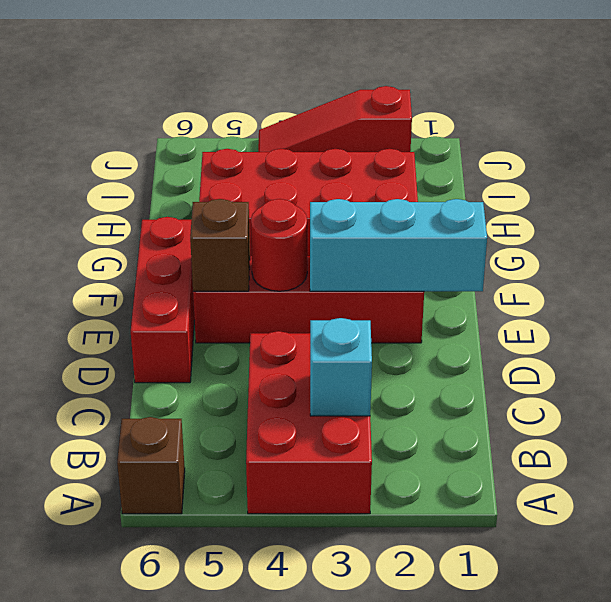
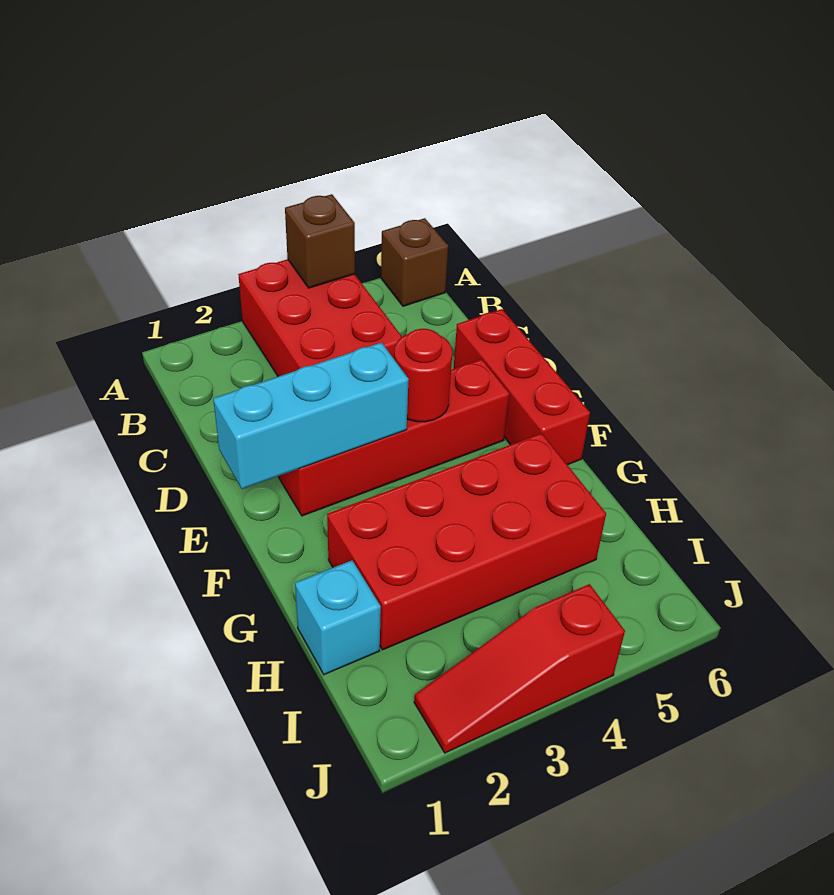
cyan brick B3 level 2 -> cyan brick H1 level 1
brown brick E5 level 2 -> brown brick A4 level 2
red slope J2:J4 level 1 top 2 -> red slope J2:J4 level 1 top 4

